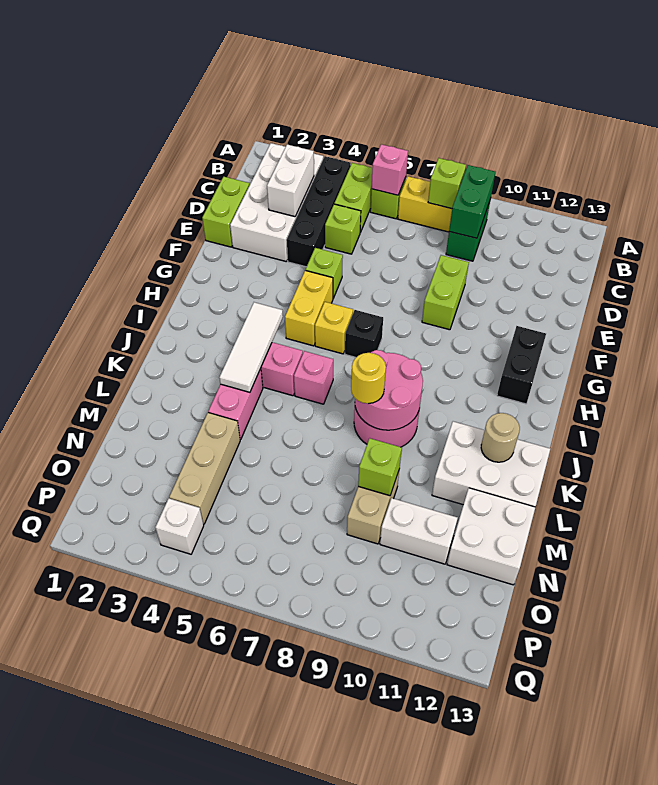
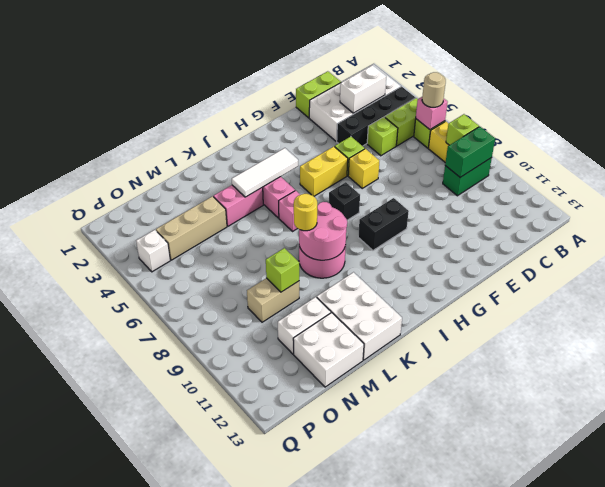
lime brick E9:F9 level 1 -> none
black brick G12:H12 level 1 -> black brick G9:H9 level 1
yellow brick H6 level 1 -> yellow brick F6 level 1
tan round brick K12 level 2 -> tan round brick B6 level 3
white brick N10:N11 level 1 -> white brick M11:N11 level 1

